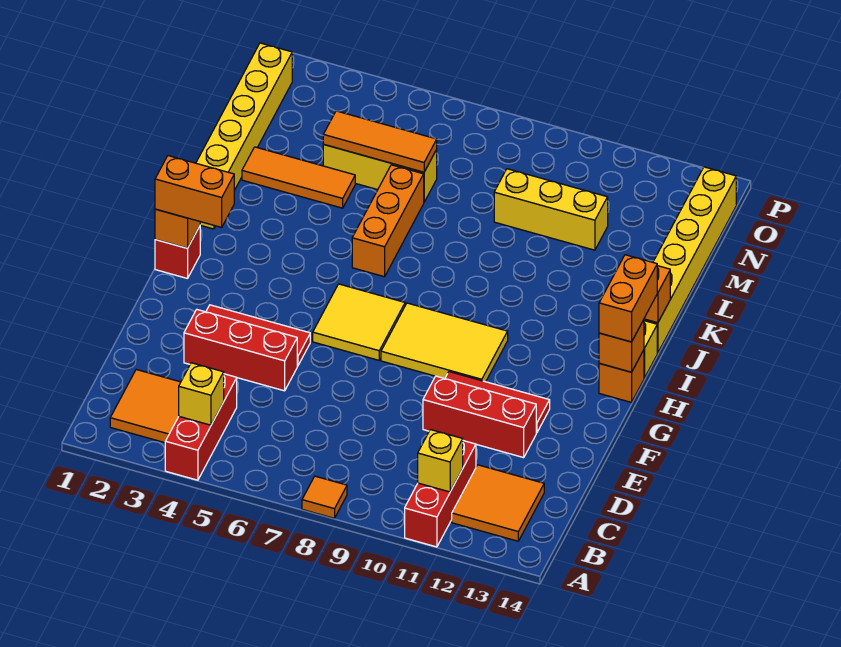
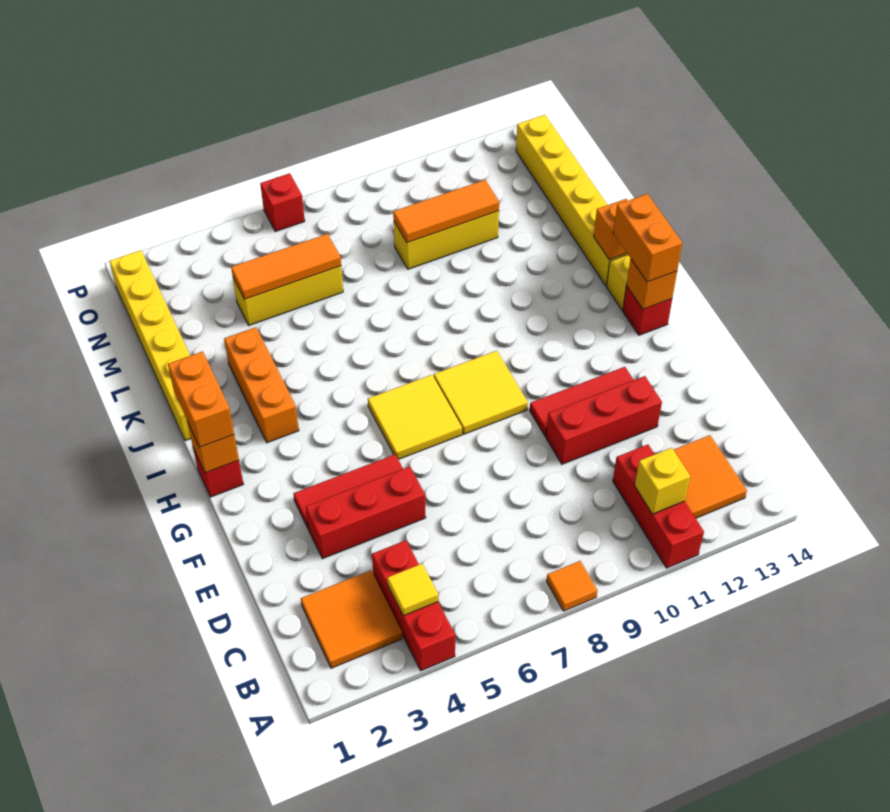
yellow brick B4 level 2 -> yellow tile B4 level 2
yellow tile G8:H10 level 1 -> yellow tile G8:H9 level 1
orange brick H1:H2 level 3 -> orange brick H1:I1 level 3
orange brick H14 level 1 -> red brick H14 level 1
orange brick J6:L6 level 1 -> orange brick I3:K3 level 1
orange tile L2:L4 level 1 -> orange tile M9:M11 level 2
none -> red brick P6 level 1

